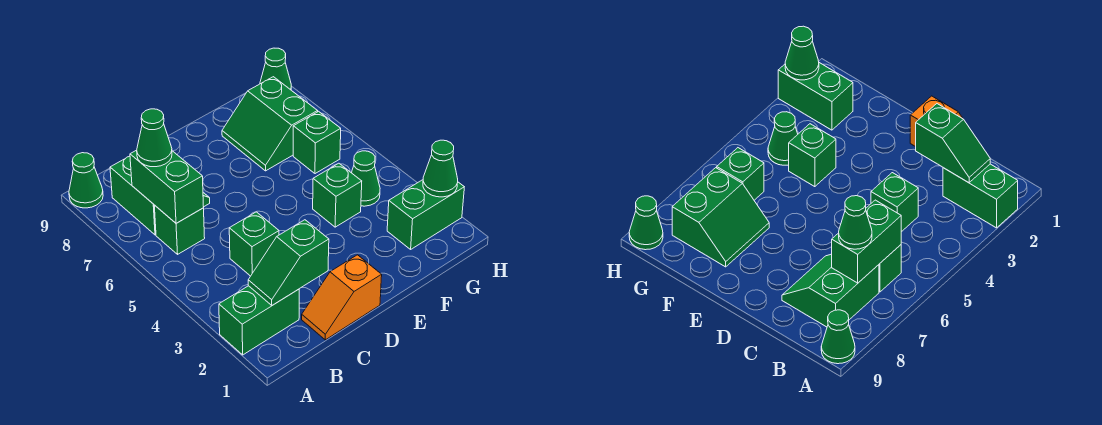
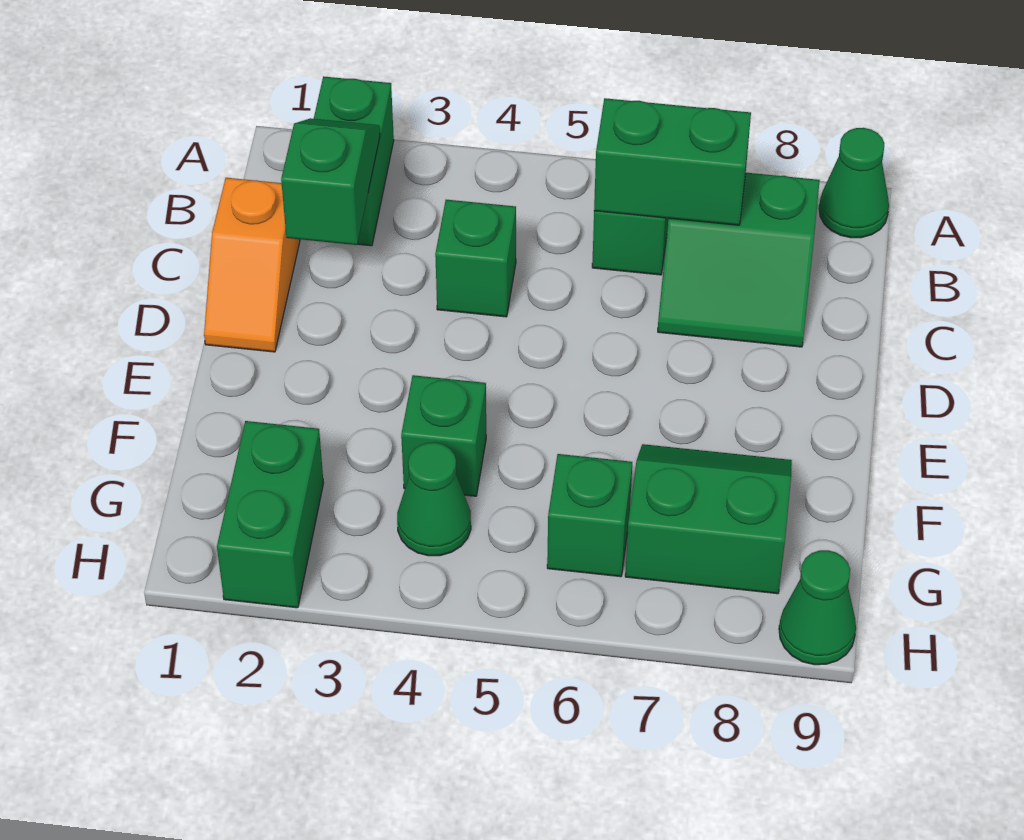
green cone B7 level 3 -> none
orange slope C1:D1 level 1 top D -> orange slope C1:D1 level 1 top C
green cone H2 level 2 -> none

